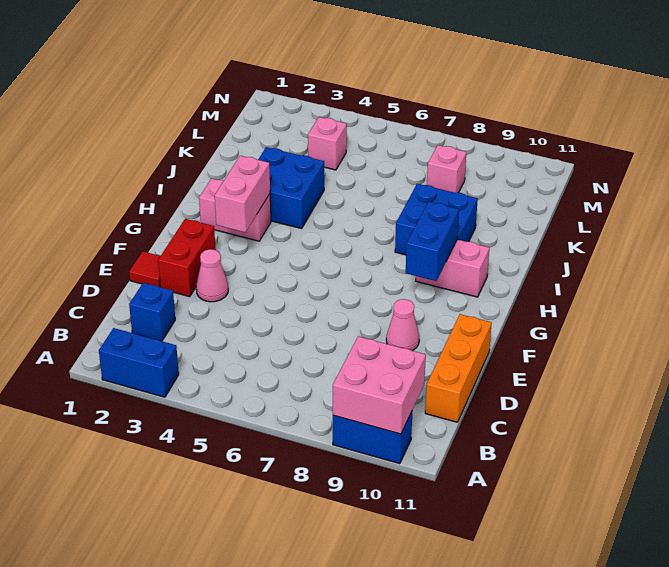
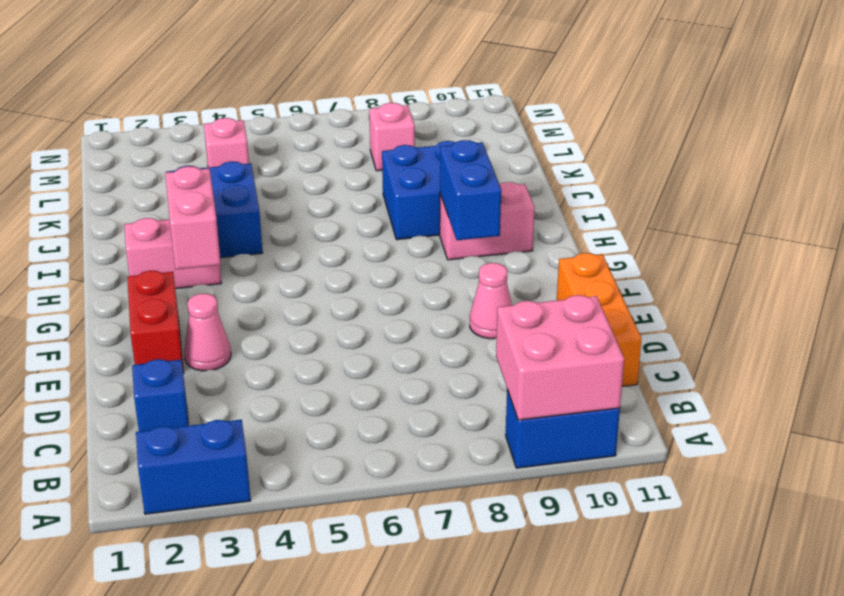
red tile E1 level 1 -> none

